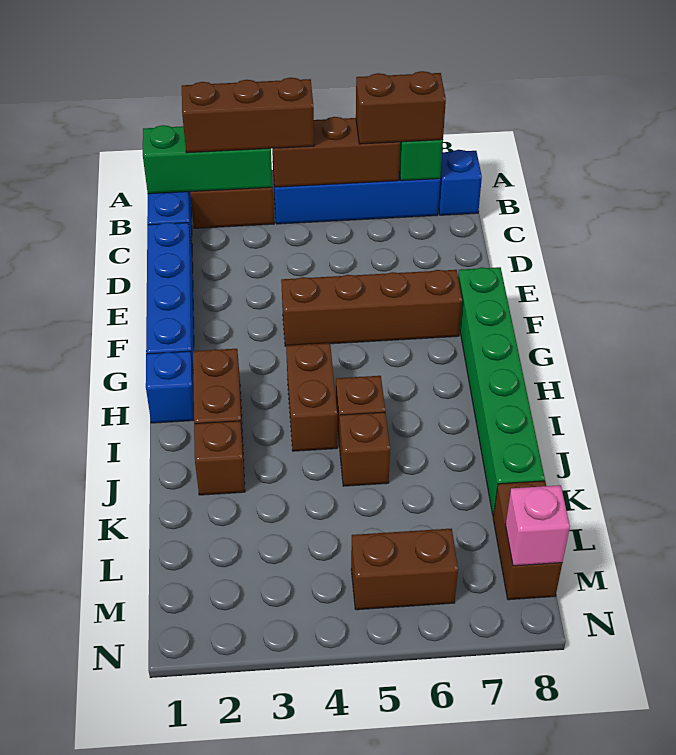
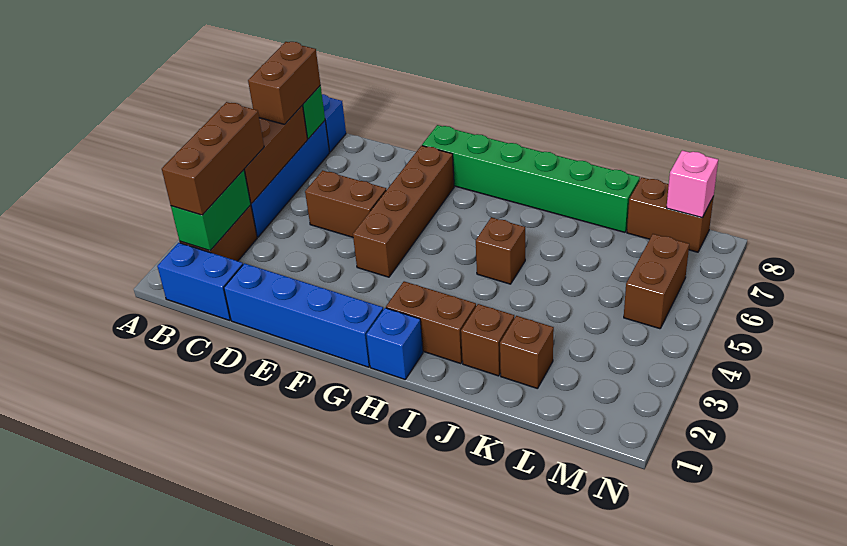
green brick B1:B3 level 2 -> green brick B2:B3 level 2
brown brick H4:I4 level 1 -> brown brick D5:E5 level 1
brown brick J5 level 1 -> brown brick K2 level 1

